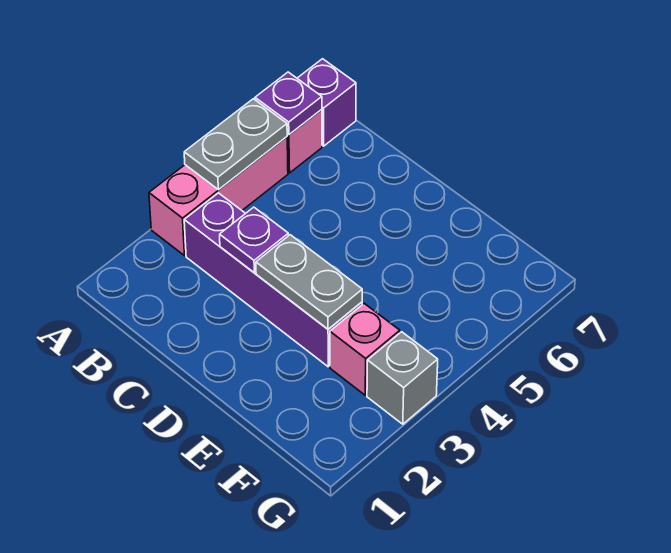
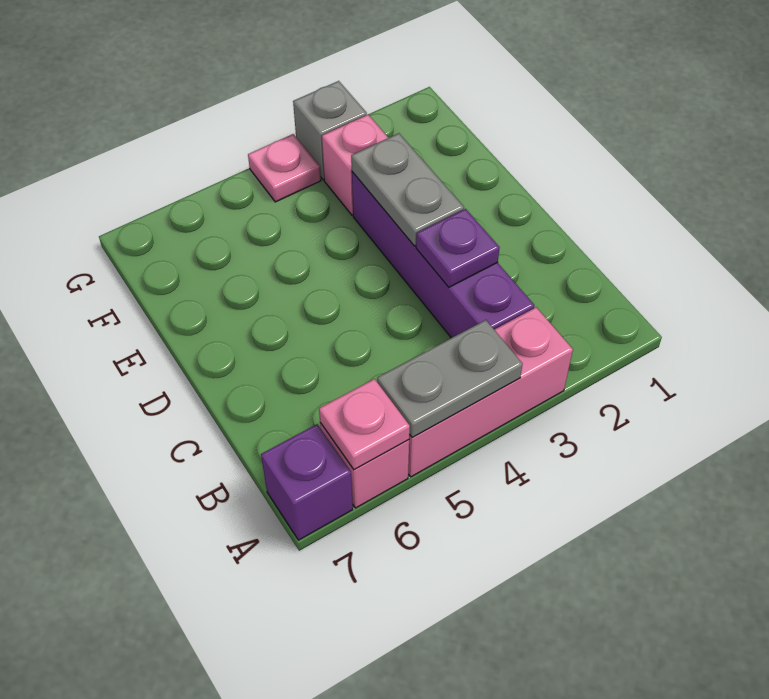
purple plate A6 level 2 -> pink plate A6 level 2
none -> pink plate G4 level 1

